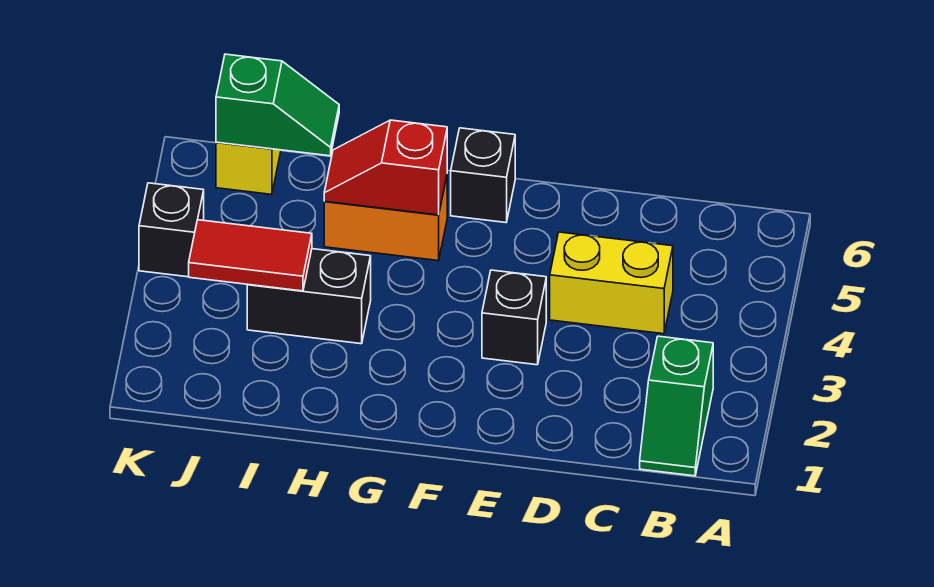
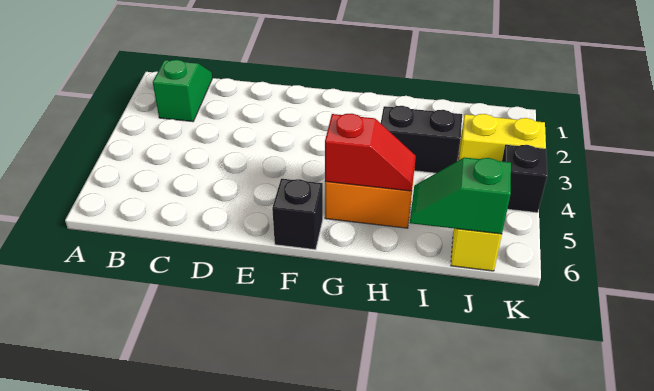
yellow brick C4:D4 level 1 -> yellow brick J3:K3 level 1
black brick E3 level 1 -> none
red tile I3:J3 level 2 -> none

